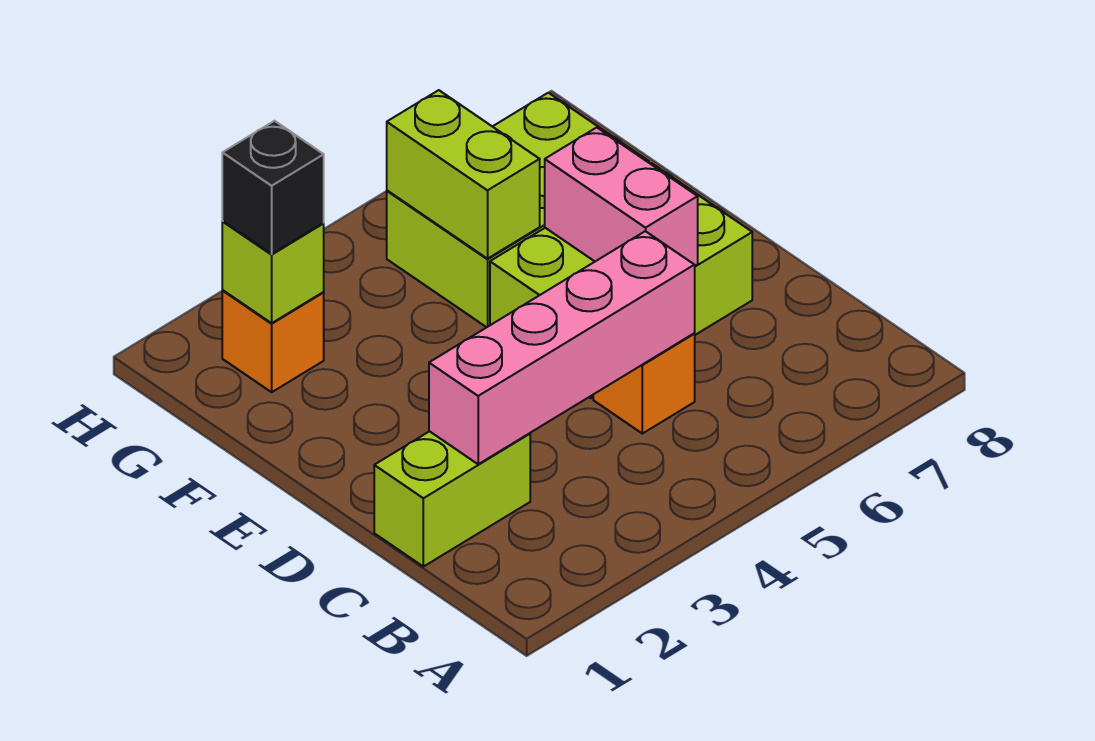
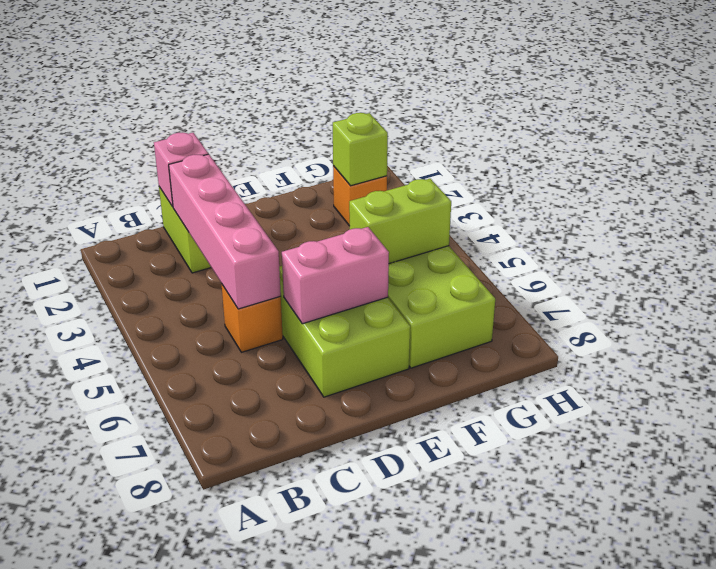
none -> pink brick C1 level 2
black brick G2 level 3 -> none

